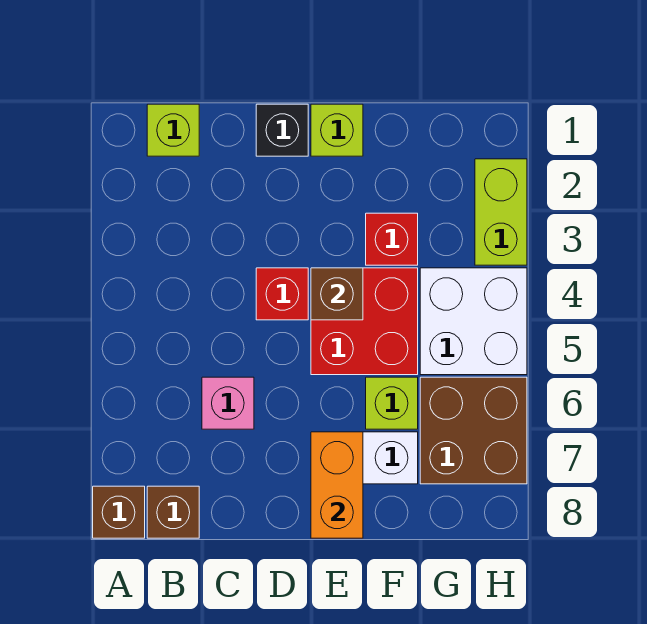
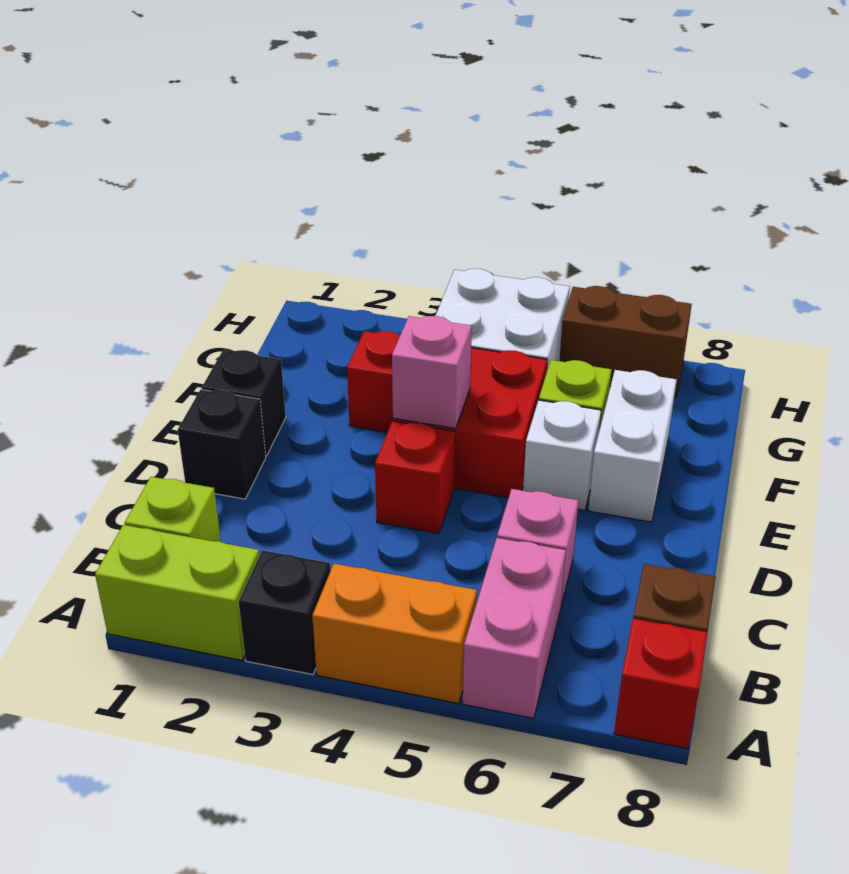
none -> black brick A3 level 1
none -> pink brick A6:B6 level 1
brown brick A8 level 1 -> red brick A8 level 1
lime brick E1 level 1 -> black brick E1 level 1
brown brick E4 level 2 -> pink brick E4 level 2
none -> white brick E6 level 1
orange brick E7:E8 level 2 -> orange brick A4:A5 level 1
brown brick G6:H7 level 1 -> brown brick H6:H7 level 1
lime brick H2:H3 level 1 -> lime brick A1:A2 level 1

